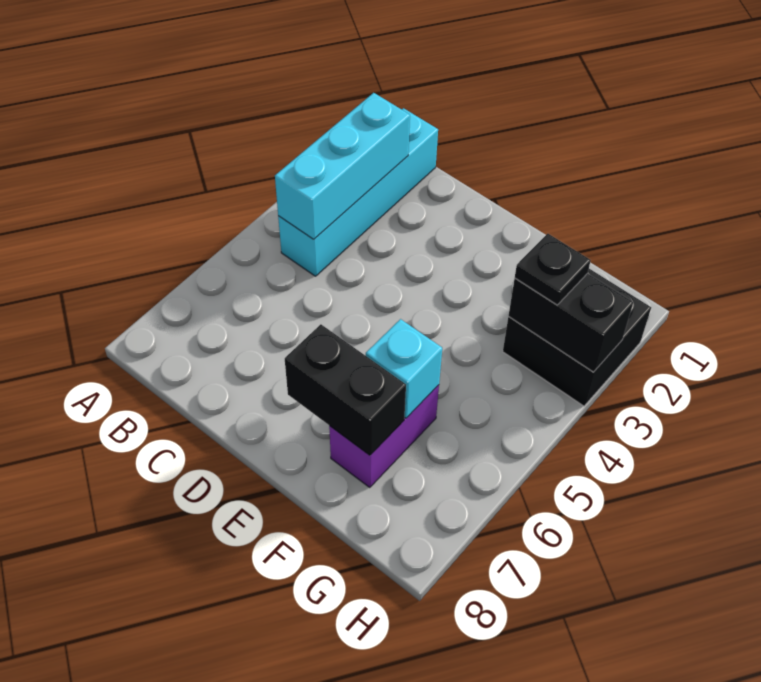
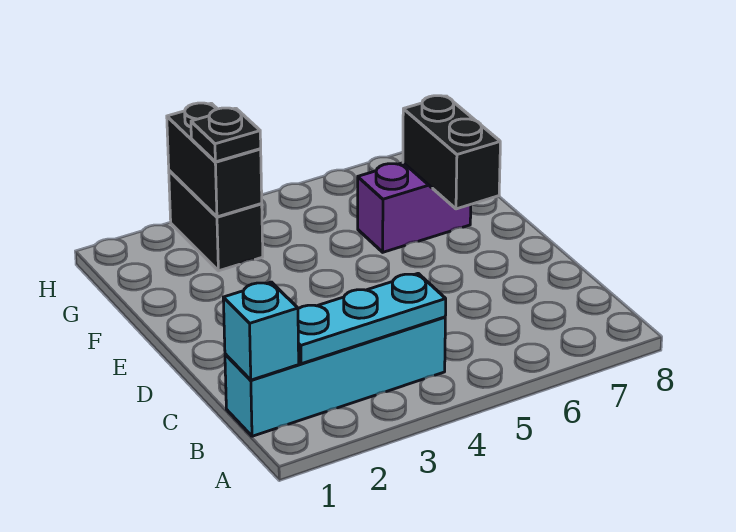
cyan brick B2:B4 level 2 -> cyan plate B2:B4 level 2
cyan brick F6 level 2 -> cyan brick B1 level 2
black brick G2:H3 level 1 -> black brick G3:H3 level 1

